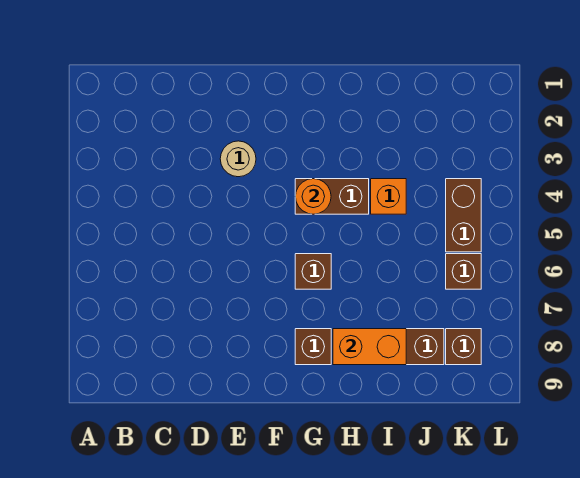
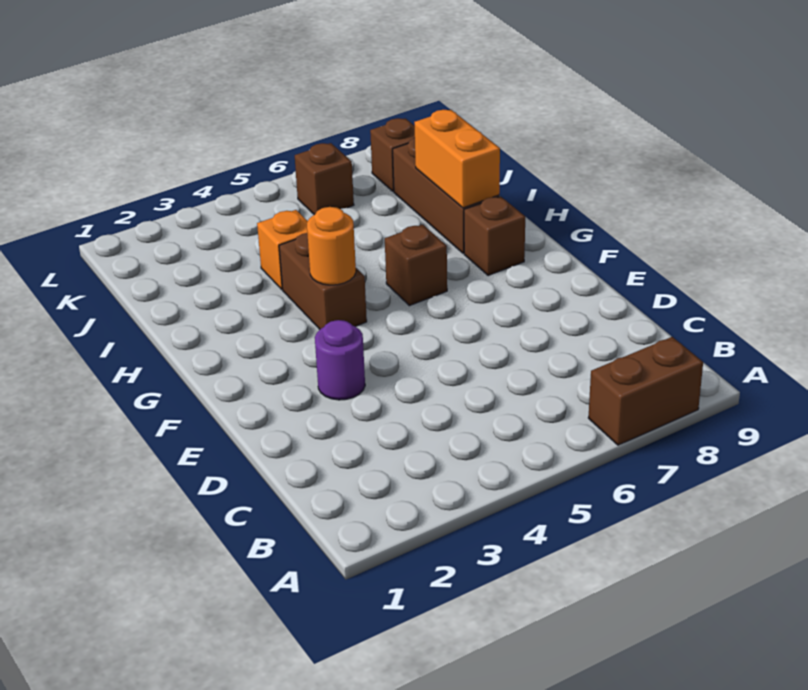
tan round brick E3 level 1 -> purple round brick E3 level 1
brown brick K4:K5 level 1 -> brown brick A7:A8 level 1

